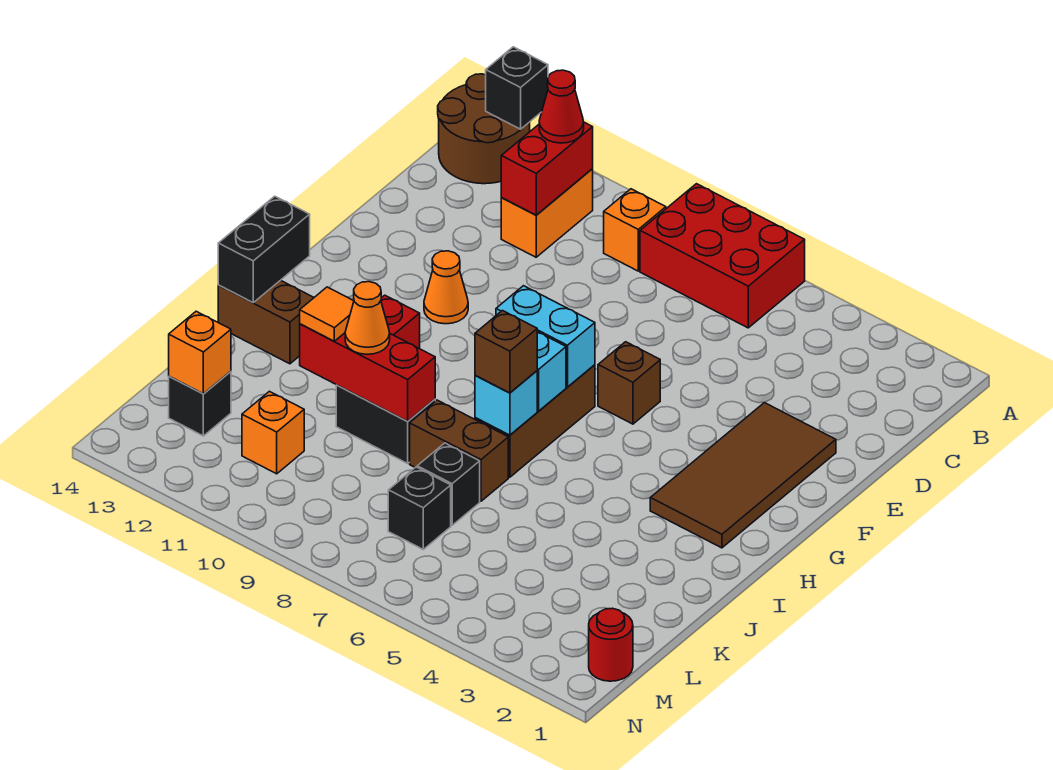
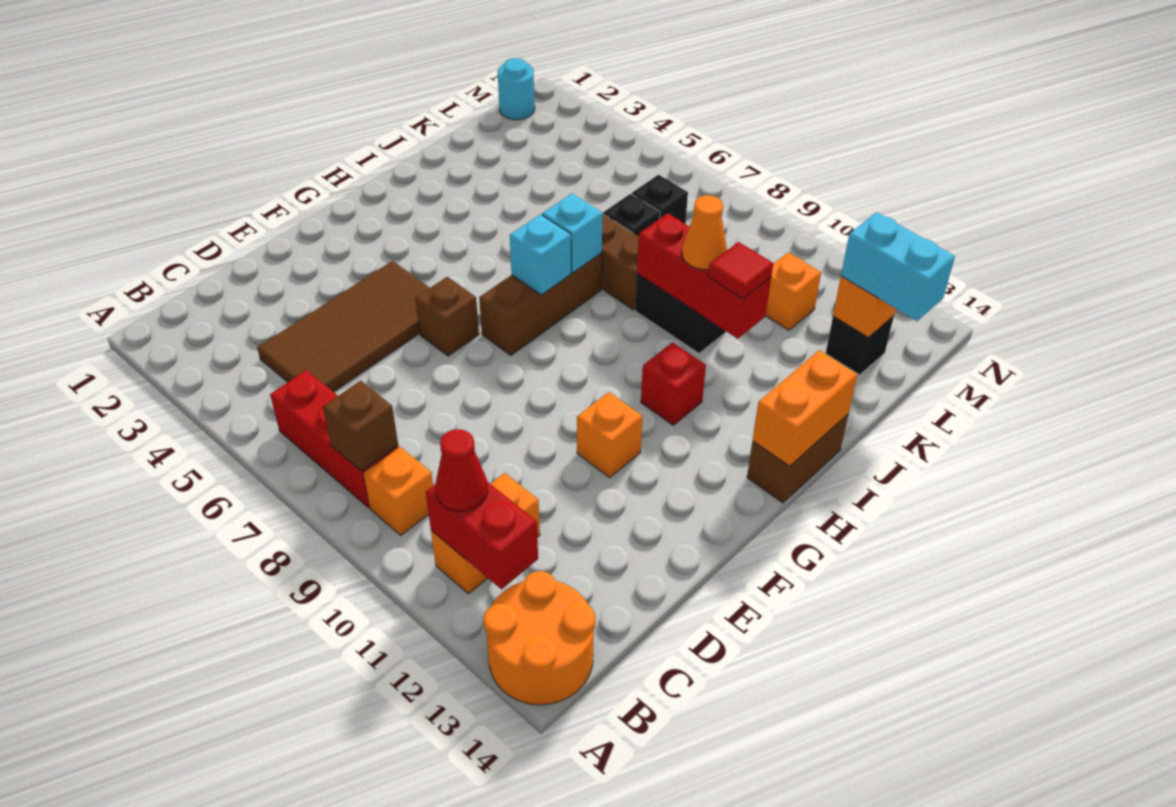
red brick A6:B8 level 1 -> red brick B6:B8 level 1
brown round brick A13:B14 level 1 -> orange round brick A13:B14 level 1
black brick A13 level 2 -> none
red brick B11:C11 level 2 -> red brick B11:B12 level 2
brown tile E2:H3 level 1 -> brown tile C4:F5 level 1
orange cone F11 level 1 -> orange brick F11 level 1
cyan brick G7:G8 level 2 -> cyan brick L13:L14 level 3
black brick H14:I14 level 2 -> orange brick H14:I14 level 2
brown brick I7 level 3 -> brown brick B8 level 2
brown brick I13:I14 level 1 -> brown brick H14:I14 level 1
orange tile J11 level 3 -> red tile J11 level 3
red round brick M1 level 1 -> cyan round brick M1 level 1

